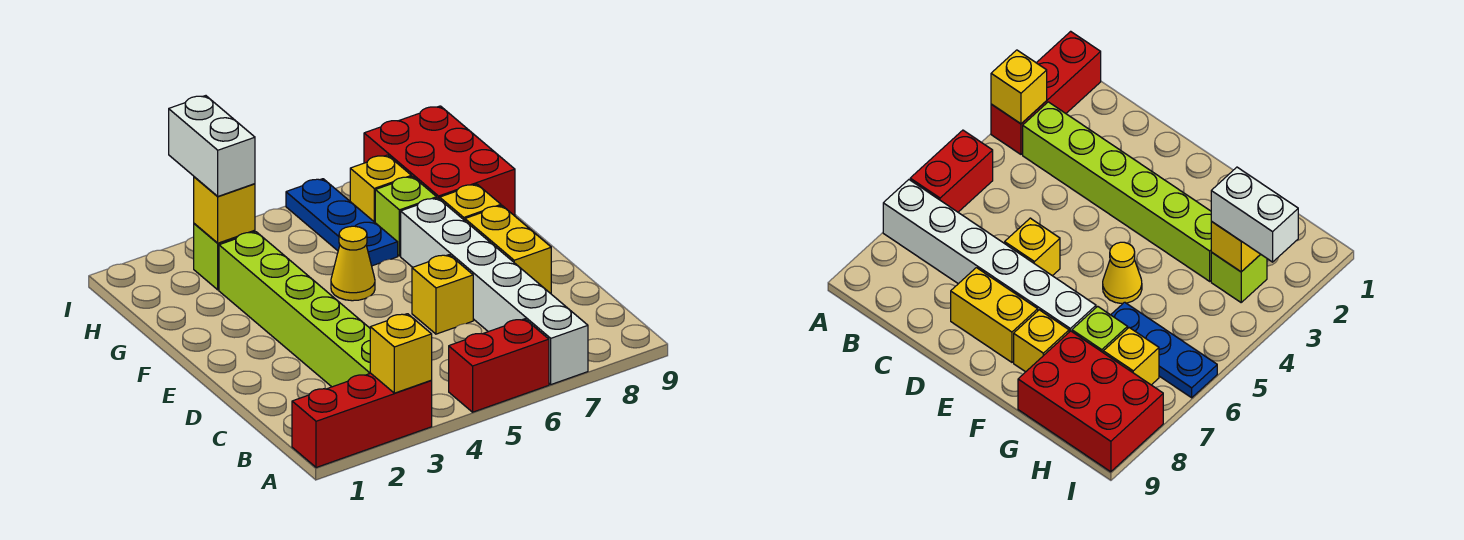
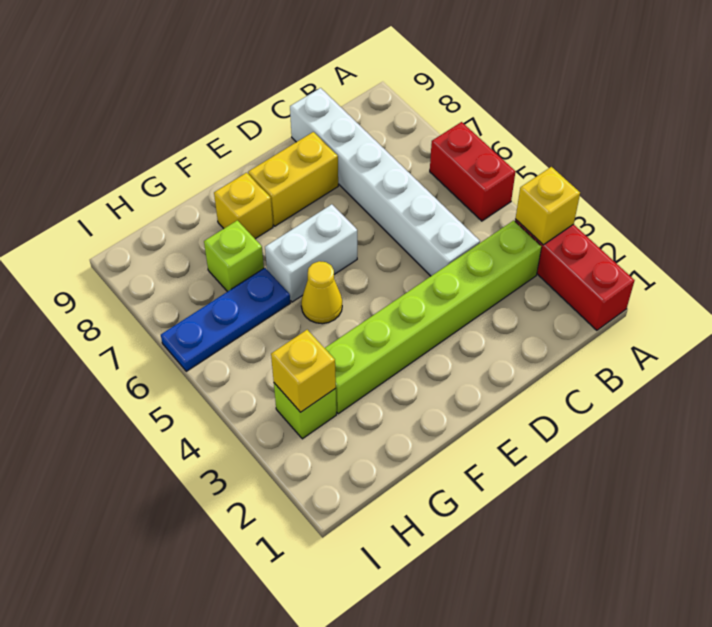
white brick A7:F7 level 1 -> white brick C4:C9 level 1
yellow brick D6 level 1 -> none
red brick G8:I9 level 1 -> none
white brick H3:I3 level 3 -> white brick E6:F6 level 1
yellow brick H7 level 1 -> none

